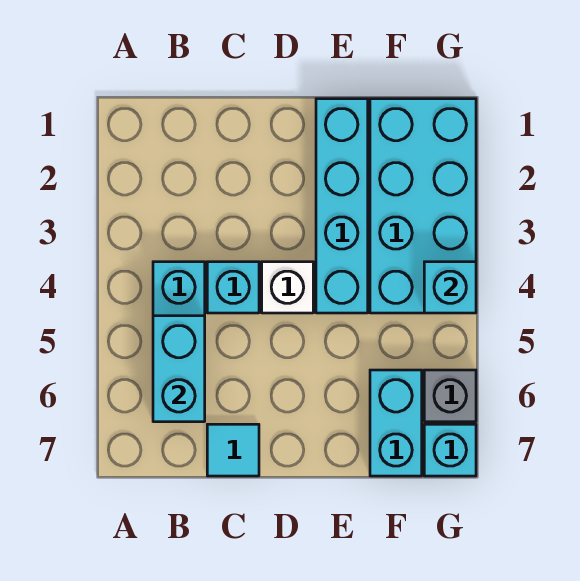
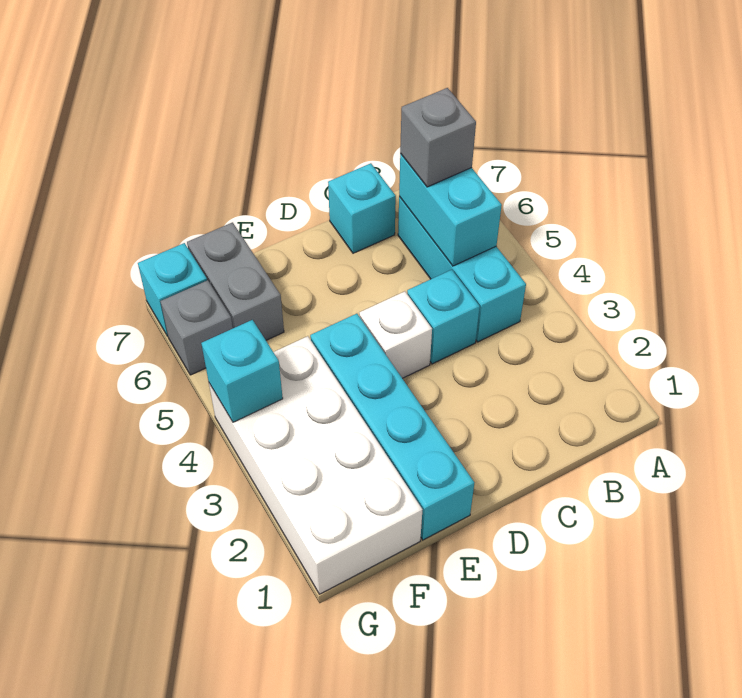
none -> grey brick B6 level 3
cyan tile C7 level 1 -> cyan brick C7 level 1
cyan brick F1:G4 level 1 -> white brick F1:G4 level 1
cyan brick F6:F7 level 1 -> grey brick F6:F7 level 1

